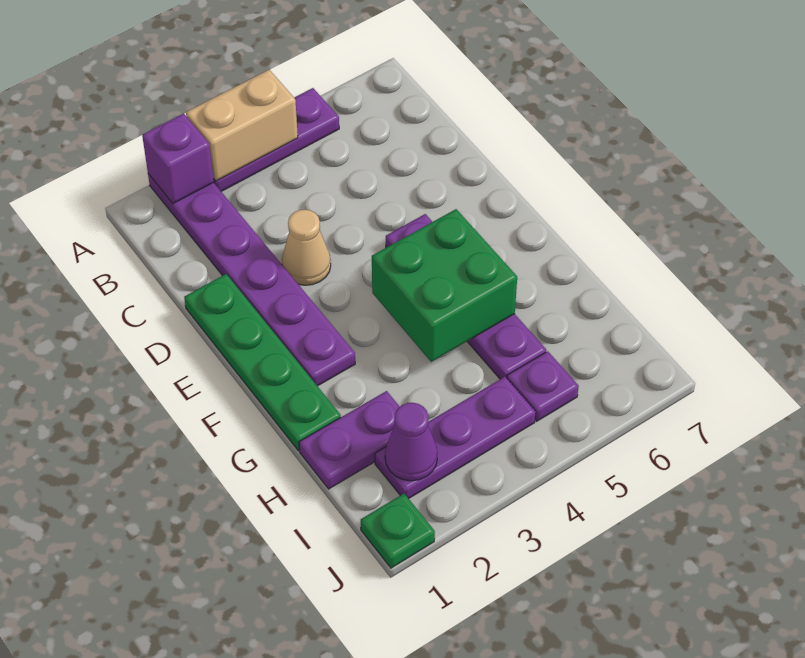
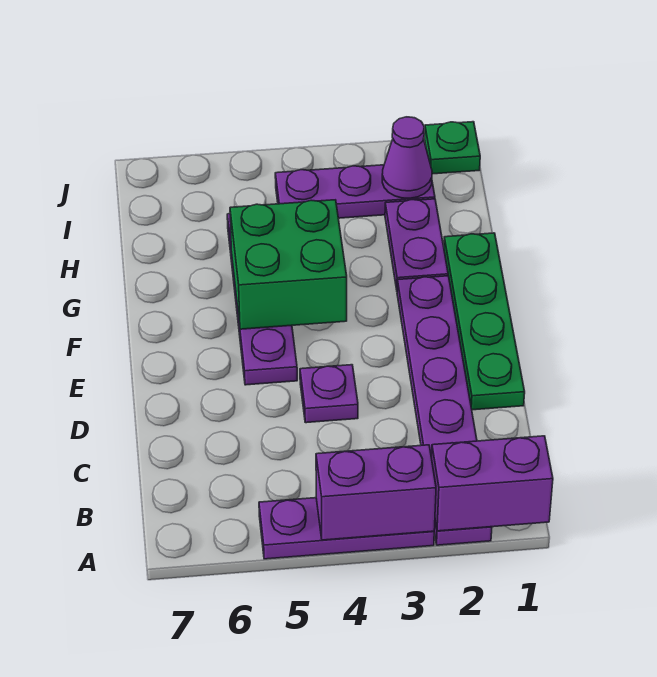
purple brick A2 level 2 -> purple brick A1:A2 level 2
tan brick A3:A4 level 2 -> purple brick A3:A4 level 2
tan cone D3 level 1 -> none
purple plate H1:H2 level 1 -> purple plate G2:H2 level 1
purple plate I5 level 1 -> purple plate D4 level 1

